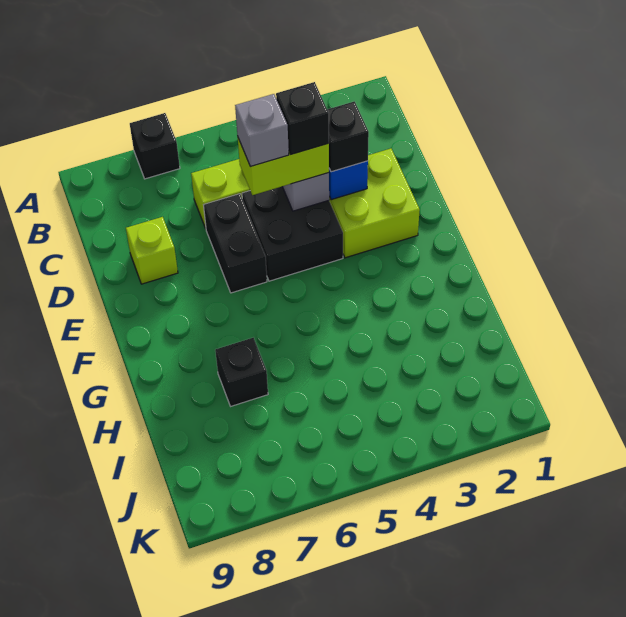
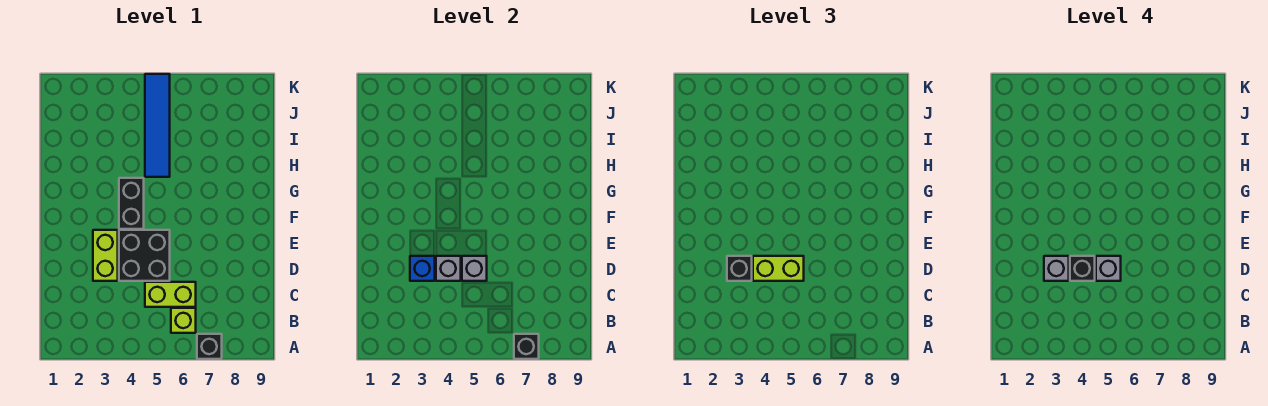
lime brick D2:E3 level 1 -> lime brick D3:E3 level 1
none -> grey brick D3 level 4
none -> grey brick D5 level 2
black brick D6:E6 level 1 -> black brick F4:G4 level 1
lime brick D8 level 1 -> lime brick B6 level 1
none -> blue tile H5:K5 level 1
black brick H7 level 1 -> black brick A7 level 2

